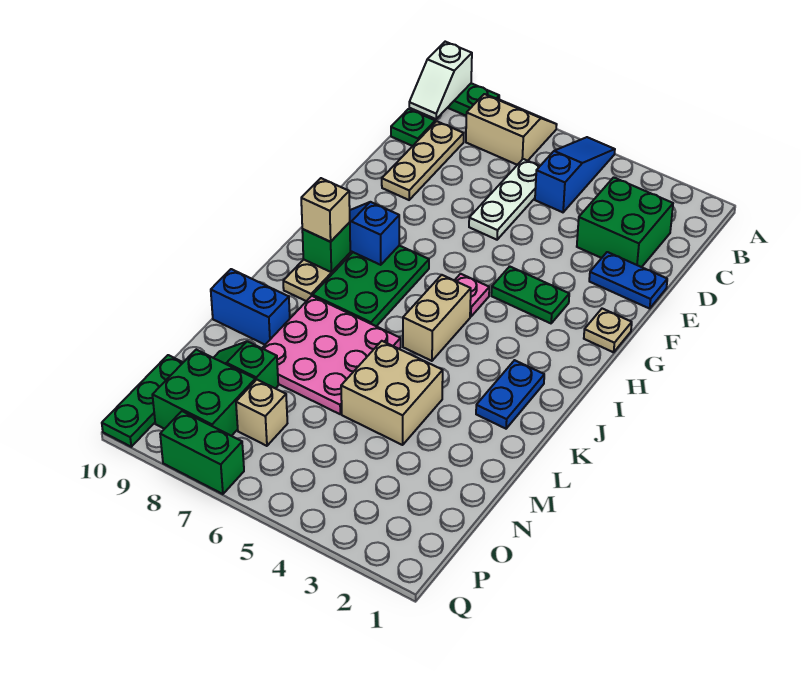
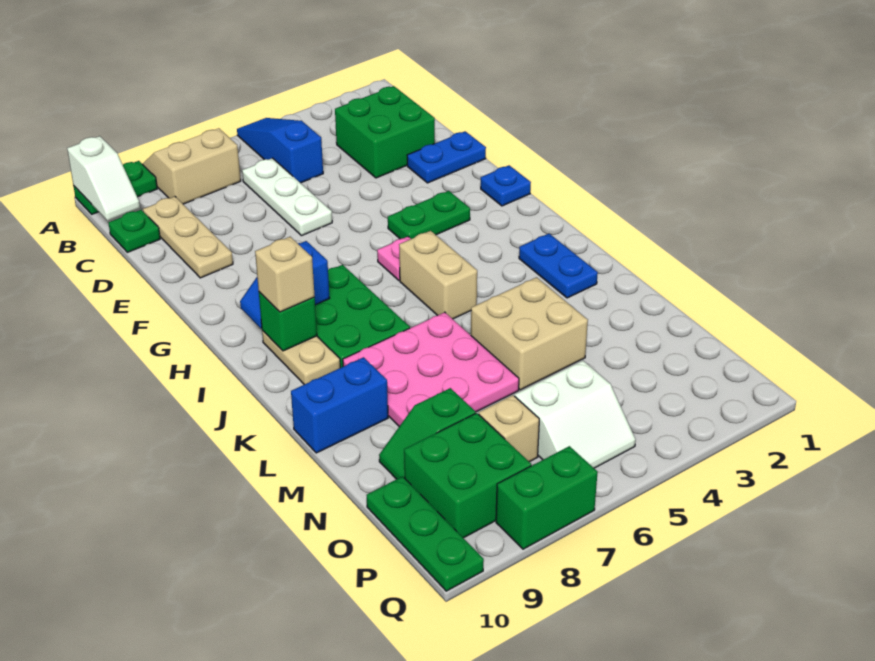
tan plate G1 level 1 -> blue plate G1 level 1
none -> white slope O5:P6 level 1 top O

